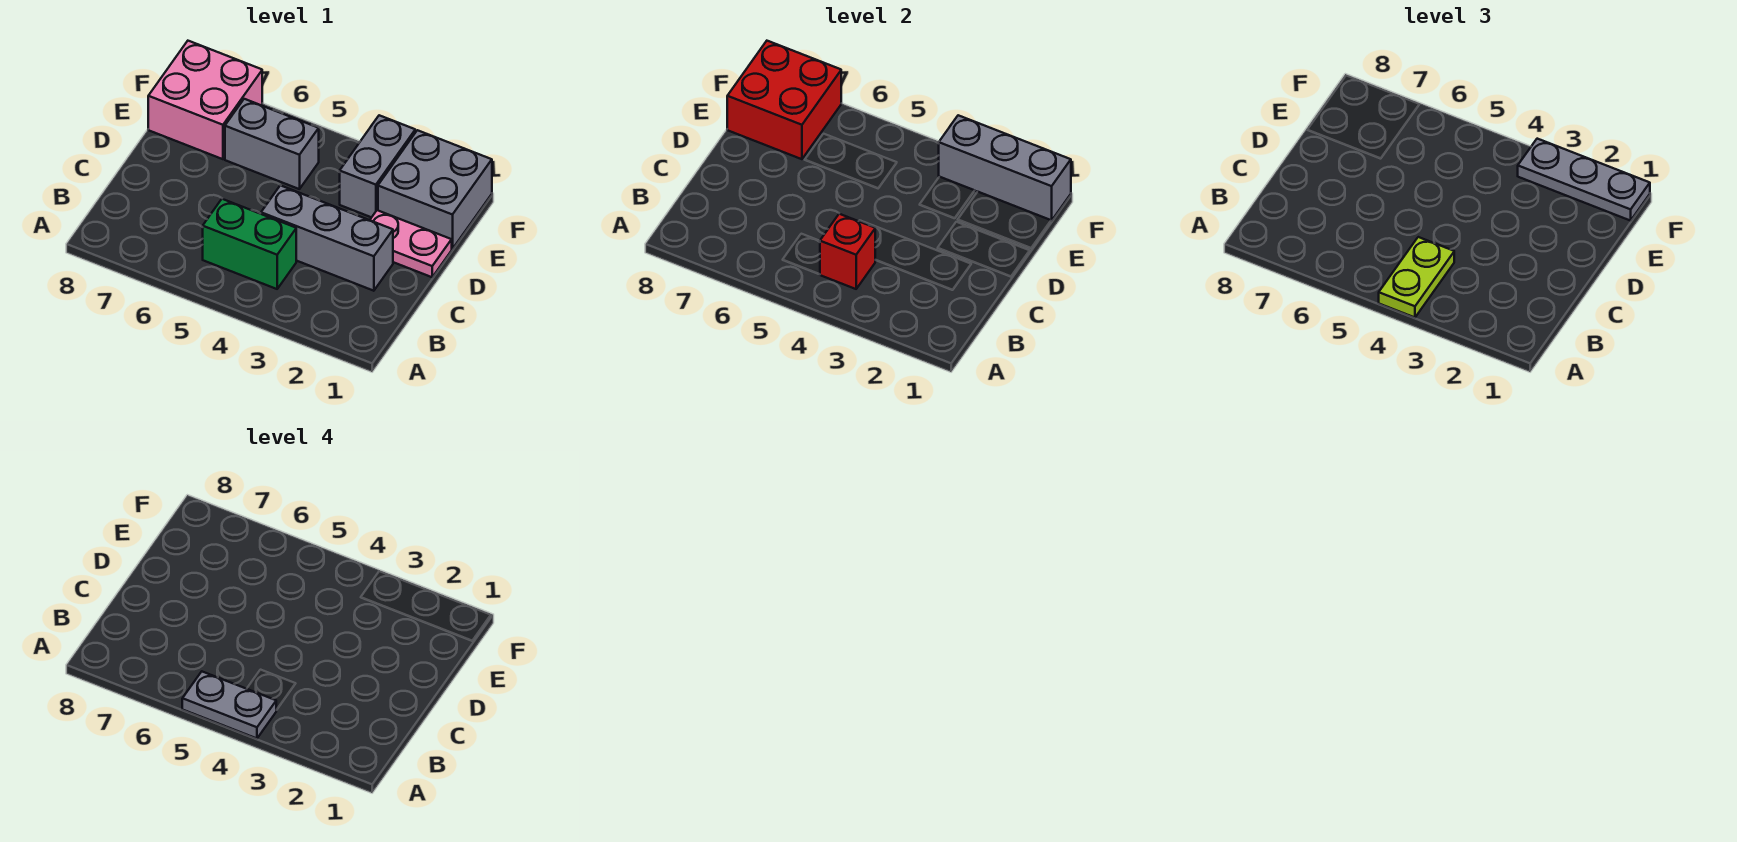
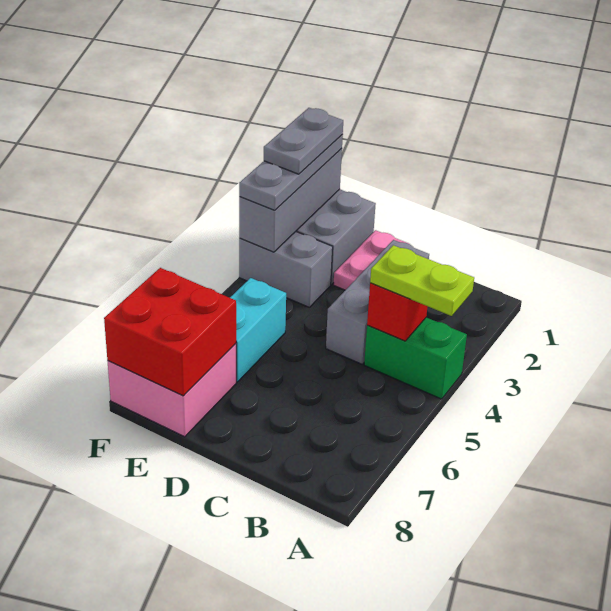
grey plate A4:A5 level 4 -> grey plate F1:F2 level 4
green brick B4:B5 level 1 -> green brick A4:B4 level 1
grey brick E5:E6 level 1 -> cyan brick E5:E6 level 1

